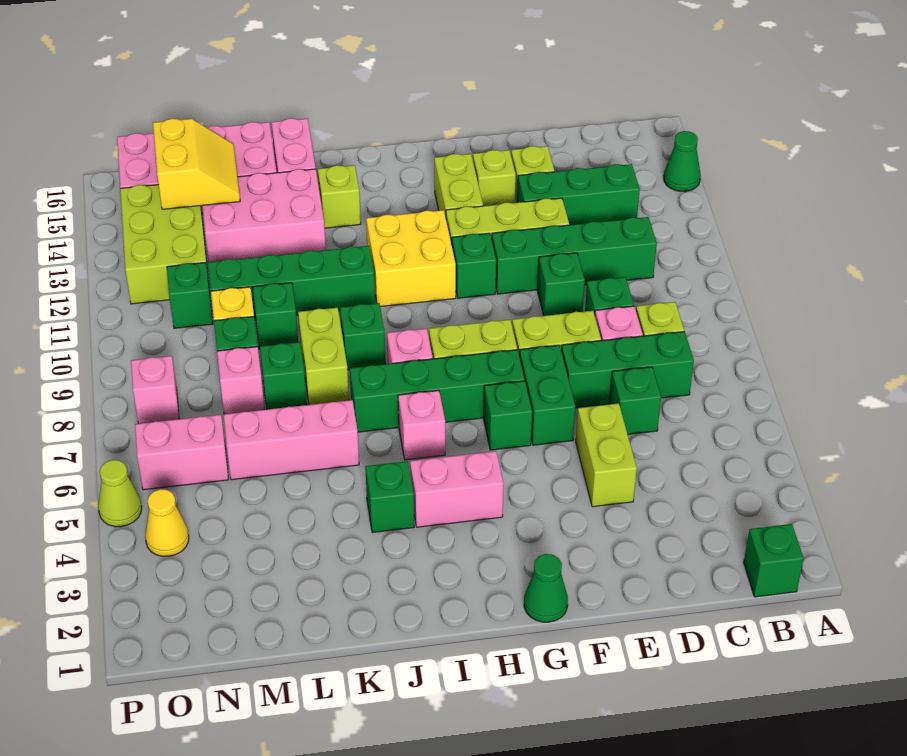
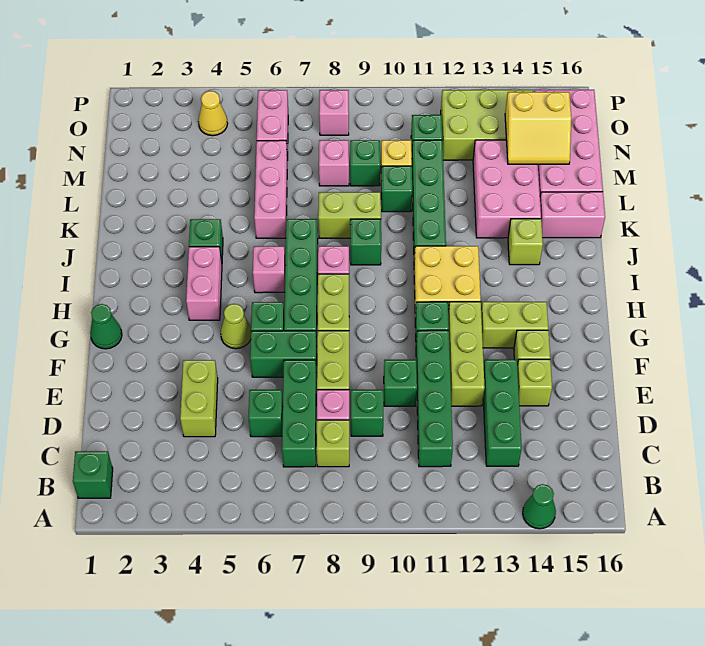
lime brick E4:E5 level 1 -> lime brick D4:E4 level 1
green brick L8 level 1 -> none
lime cone P5 level 1 -> lime cone G5 level 1

